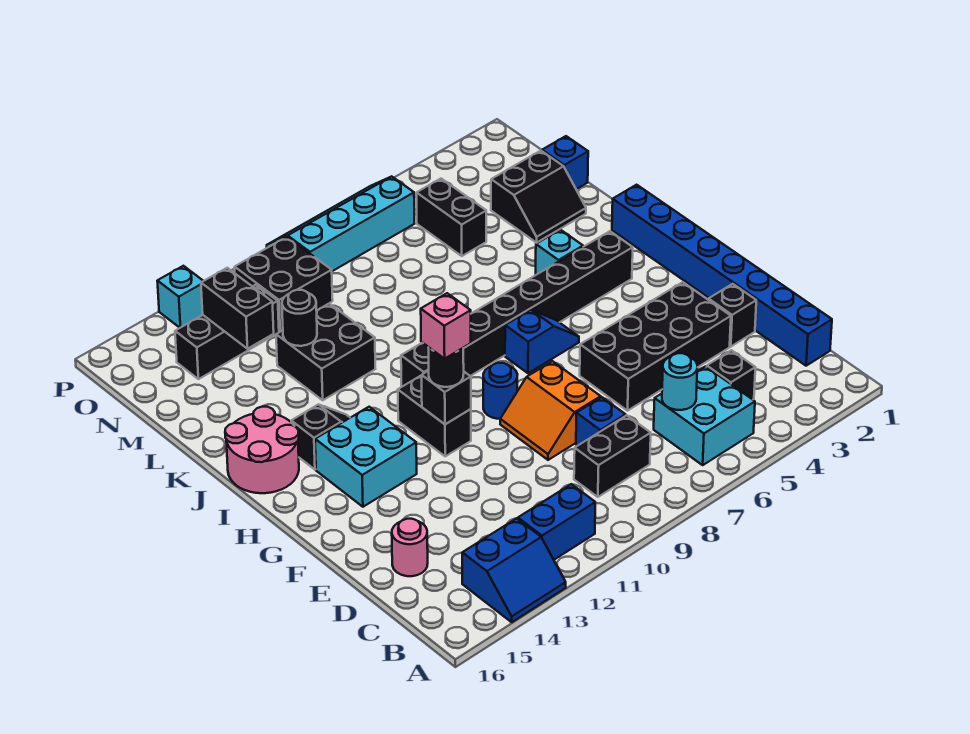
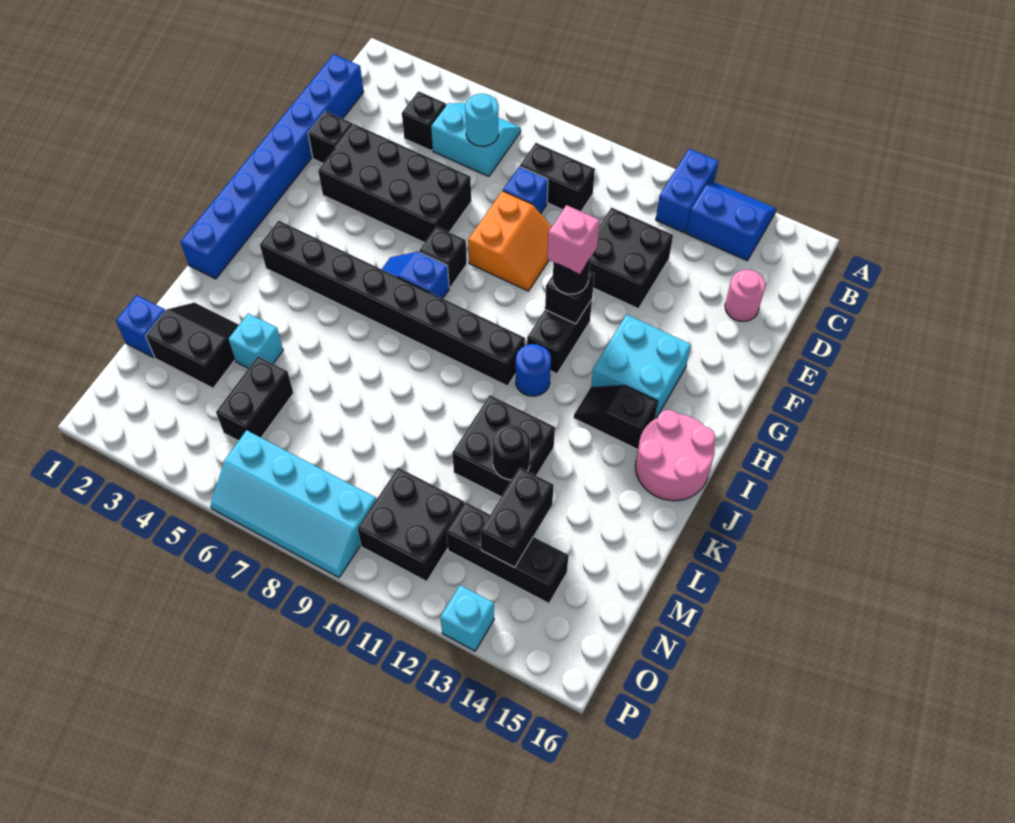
cyan brick B5:C6 level 1 -> cyan slope B5:C6 level 1 top C
blue brick B11:B12 level 1 -> blue brick A12:B12 level 1
none -> black brick D11:E12 level 1
none -> black brick G7 level 1
blue round brick G9 level 1 -> blue round brick I11 level 1
cyan brick J4 level 1 -> cyan brick L4 level 1

